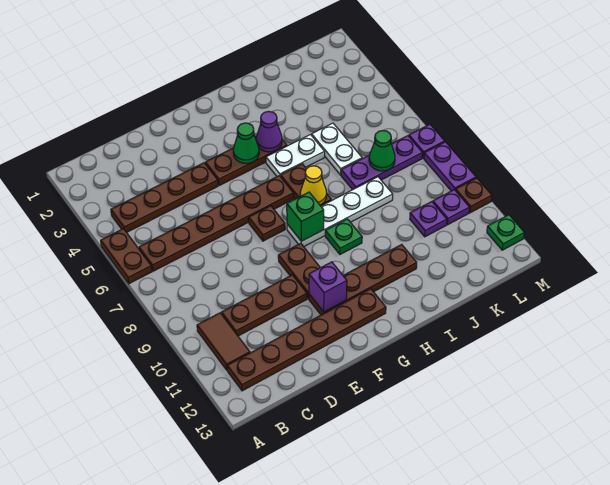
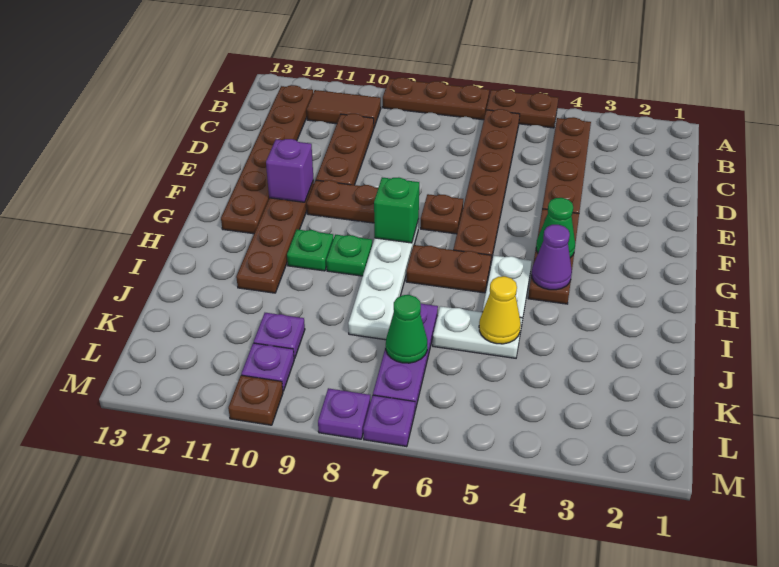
none -> brown plate A7:A9 level 1
yellow cone H7 level 2 -> yellow cone J5 level 2
purple plate M8:M9 level 1 -> purple plate M8 level 1
green plate M12 level 1 -> green plate H10 level 1

